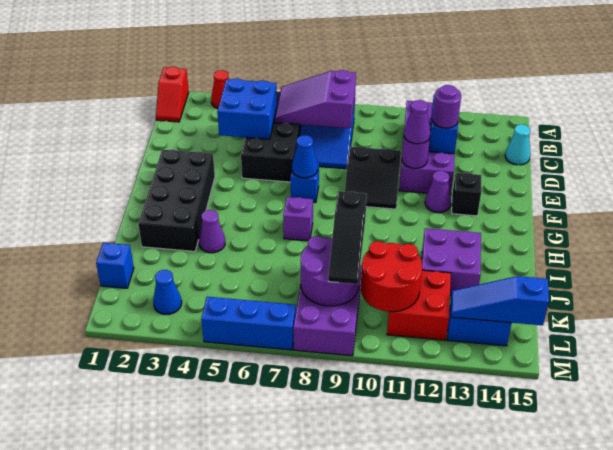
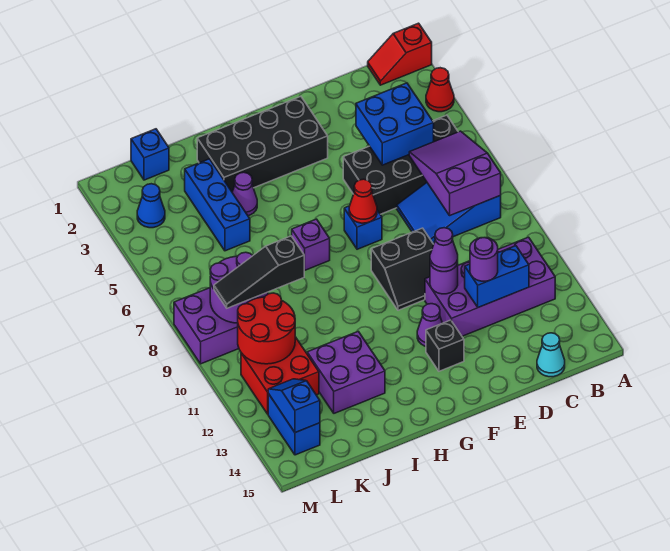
black slope E9:F10 level 1 top E -> black slope E9:F10 level 1 top 9
blue cone F7 level 2 -> red cone F7 level 2
blue slope L13:L15 level 2 top 15 -> blue slope L13:L14 level 2 top 14
blue brick M5:M7 level 1 -> blue brick J3:J5 level 1

